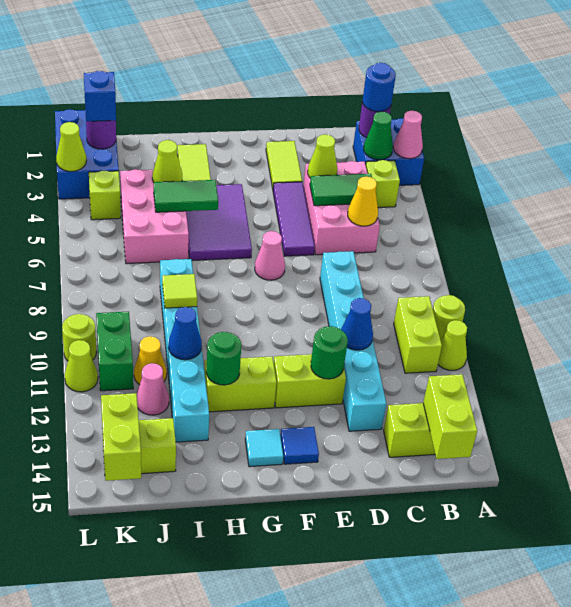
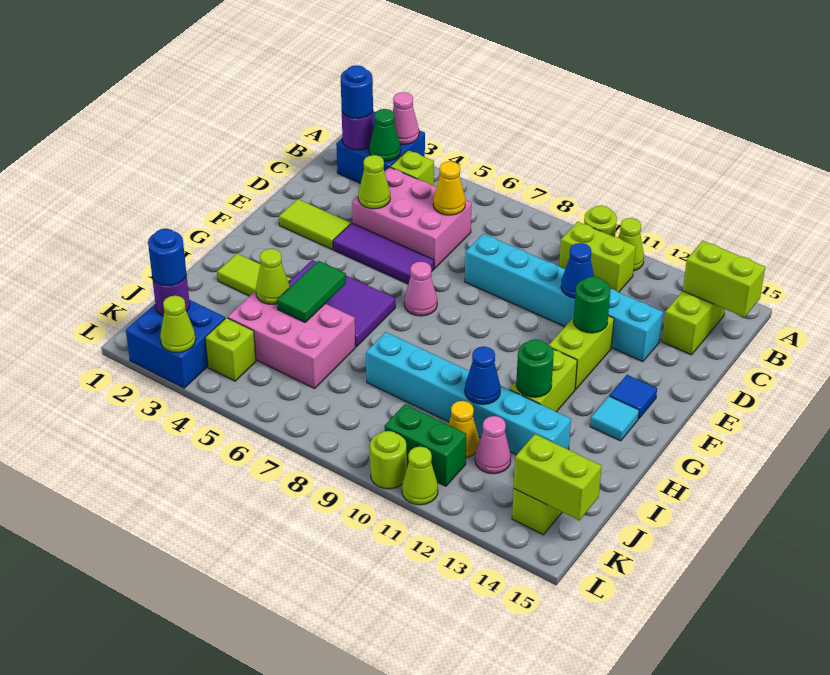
green tile C5:D5 level 2 -> none
lime tile I9 level 2 -> none
blue brick K1:L3 level 1 -> blue brick K2:L3 level 1
blue brick K2 level 3 -> blue round brick K2 level 3

